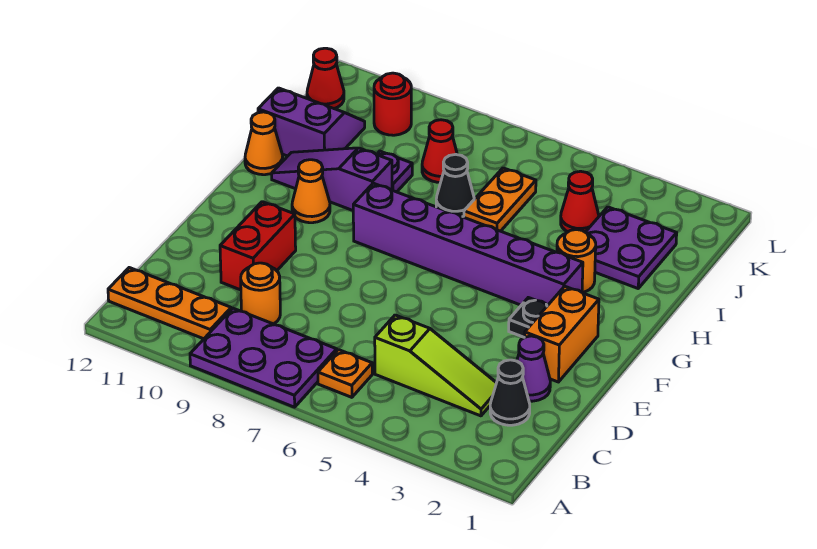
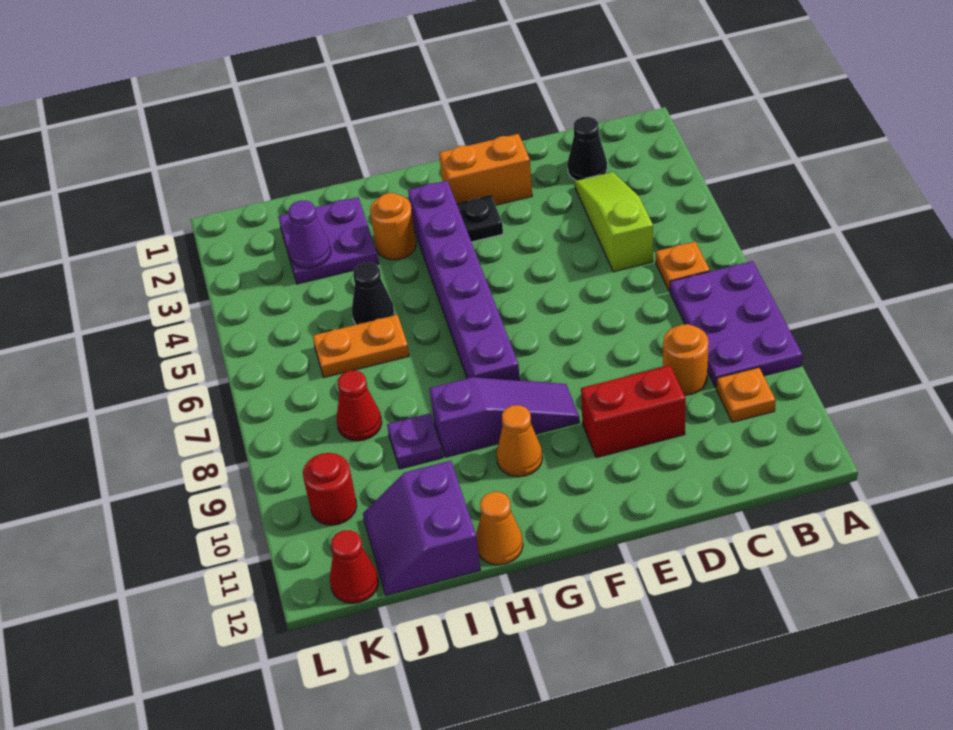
orange plate B10:B12 level 1 -> orange plate B10 level 1
purple cone D2 level 1 -> purple cone J3 level 2
purple slope H9:H11 level 1 top 9 -> purple slope F9:H9 level 1 top H
black cone I7 level 1 -> black cone I5 level 1
red cone J4 level 1 -> none

